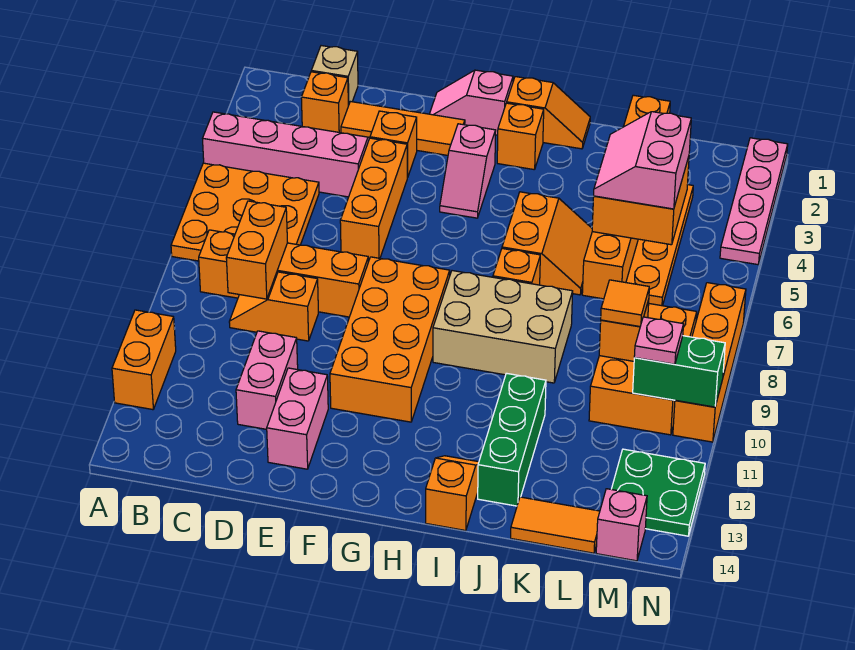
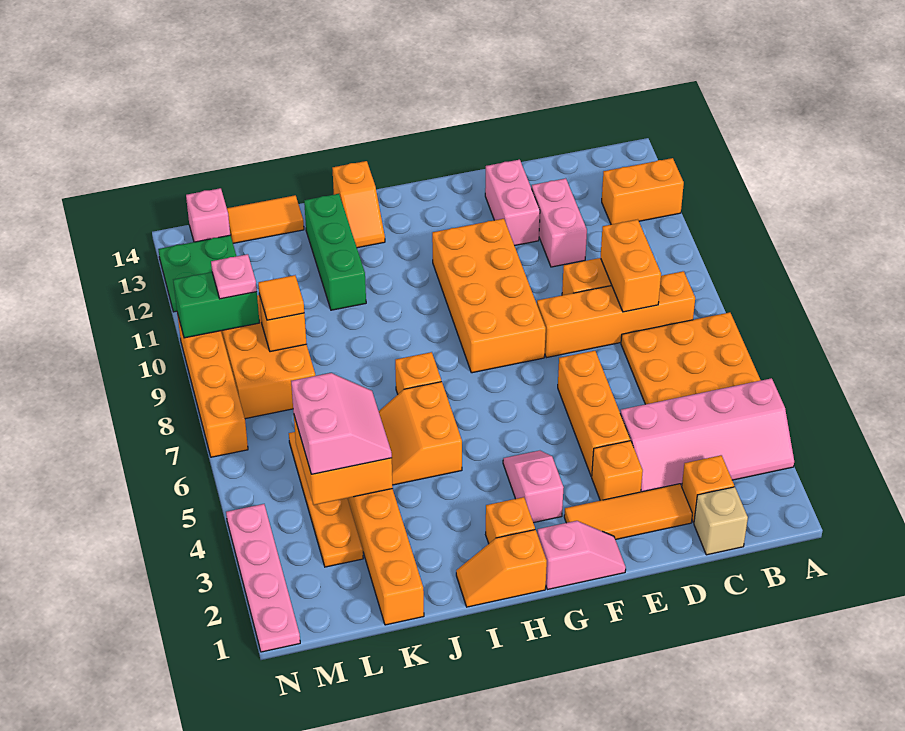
orange brick A11:A12 level 1 -> orange brick A12:B12 level 1
tan brick H8:J9 level 1 -> none

